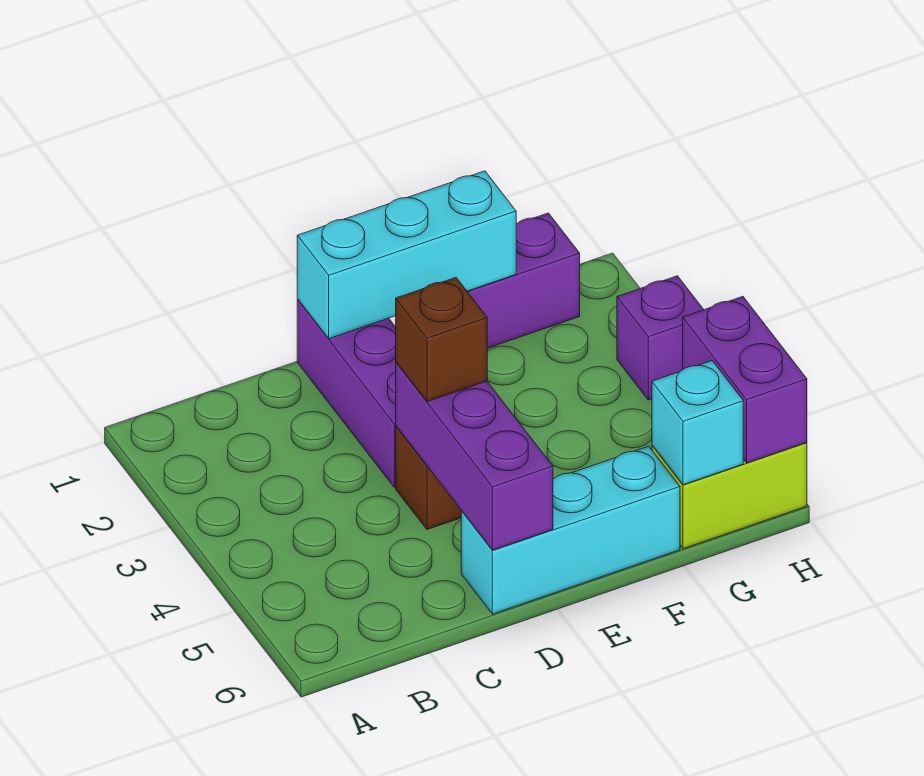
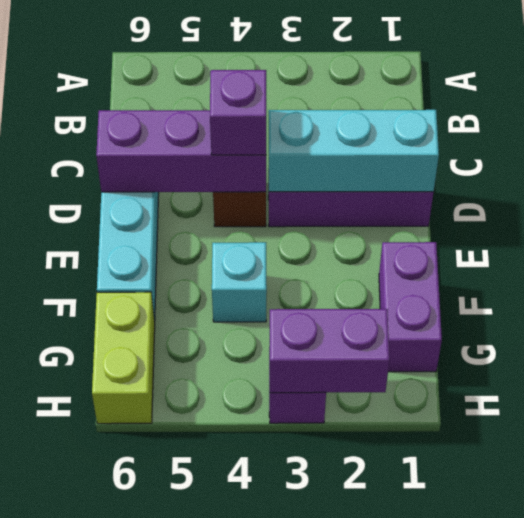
cyan brick D1:F1 level 2 -> cyan brick D1:D3 level 2
brown brick D4 level 3 -> purple brick D4 level 3
cyan brick G6 level 2 -> cyan brick F4 level 1
purple brick H5:H6 level 2 -> purple brick H2:H3 level 2

